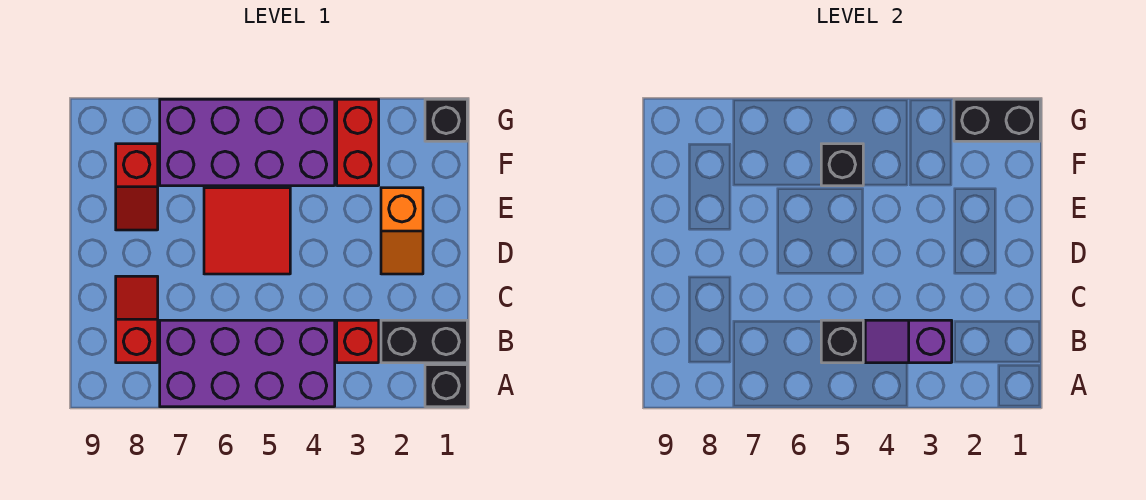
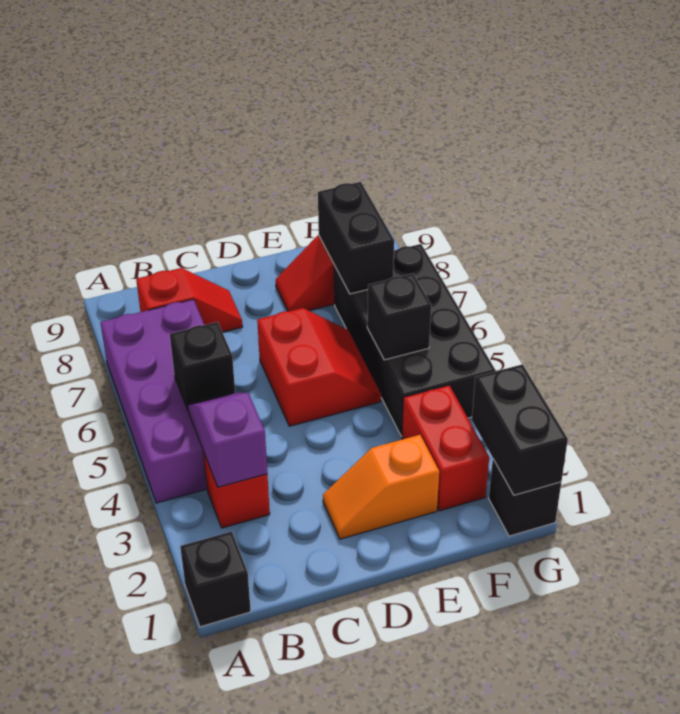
black brick B1:B2 level 1 -> black brick F7:F8 level 2
red tile D5:E6 level 1 -> red slope D5:E6 level 1 top D
red brick F3:G3 level 1 -> red brick F2:F3 level 1
purple brick F4:G7 level 1 -> black brick F4:G7 level 1

